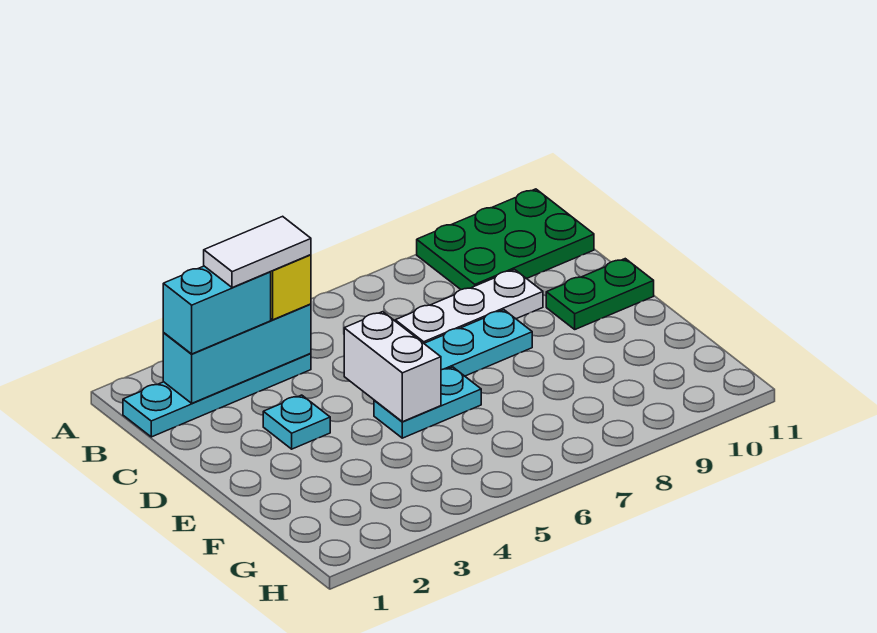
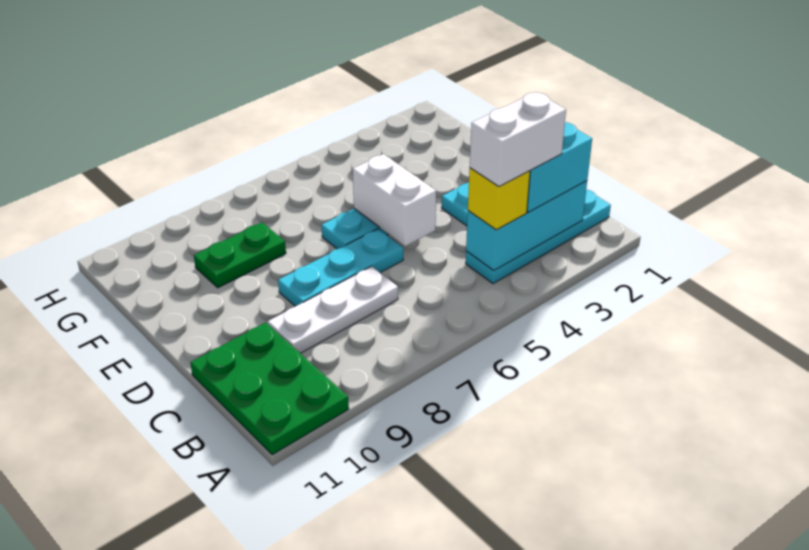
green plate A9:B11 level 1 -> green plate A10:C11 level 1
white tile B3:B4 level 4 -> white brick B3:B4 level 4
green plate D10:D11 level 1 -> green plate F8:F9 level 1

